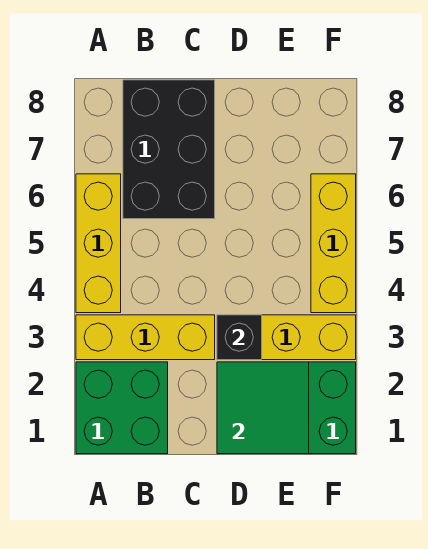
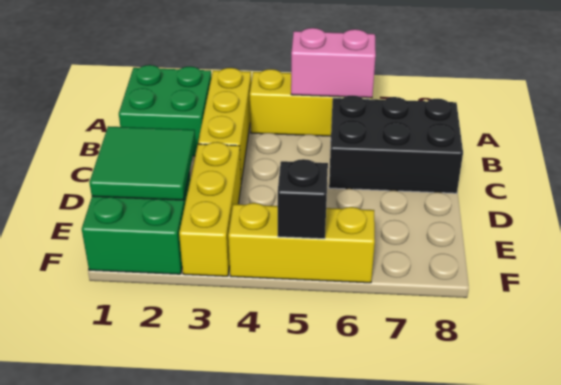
none -> pink brick A5:A6 level 2
black brick D3 level 2 -> black brick F5 level 2

